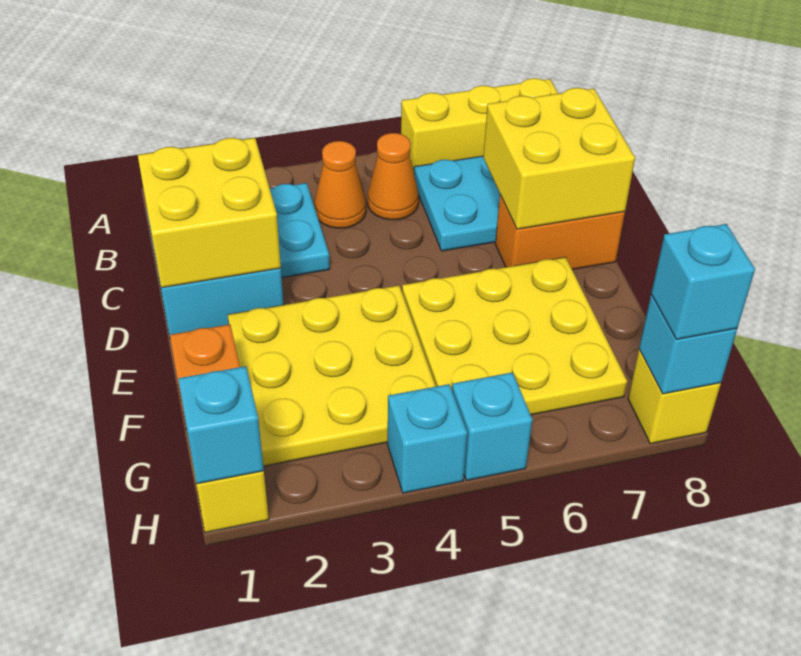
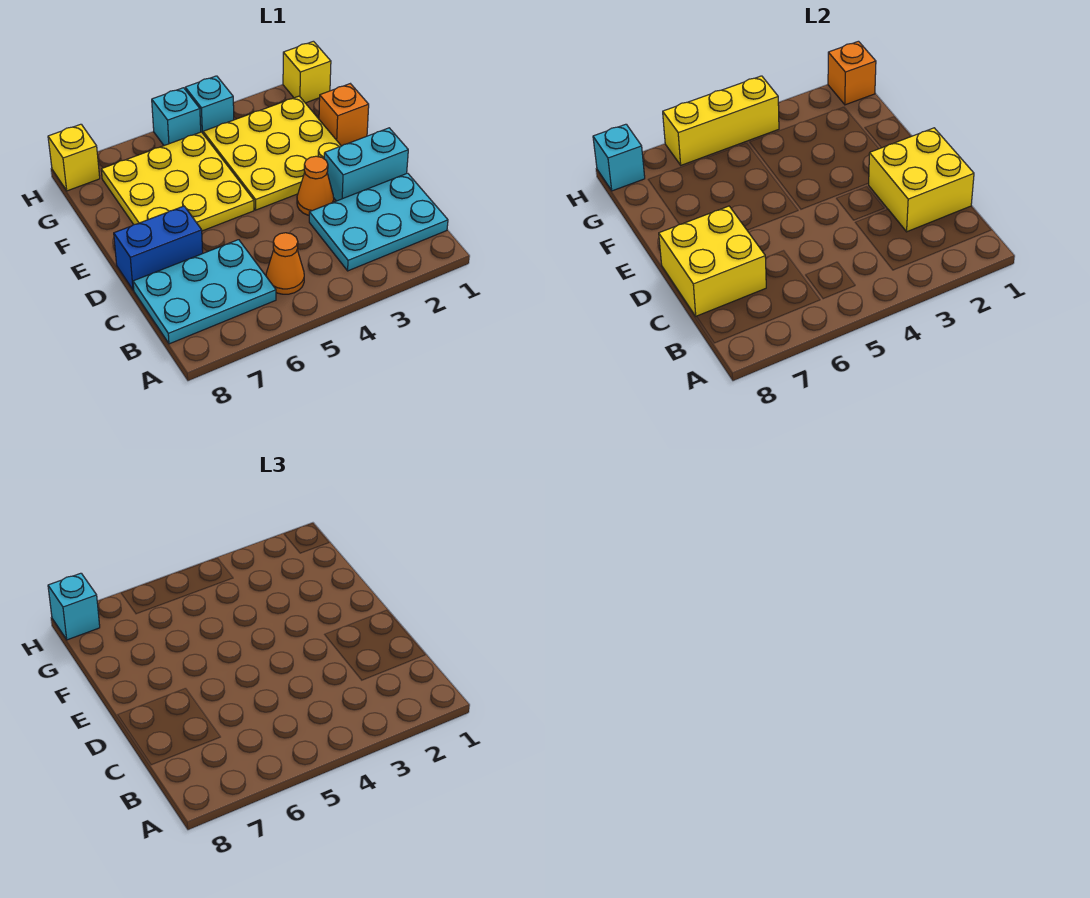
yellow brick A6:A8 level 1 -> yellow brick H4:H6 level 2
orange cone B4 level 1 -> orange cone D3 level 1
orange brick D7:D8 level 1 -> blue brick D7:D8 level 1
cyan brick H1 level 2 -> orange brick H1 level 2

